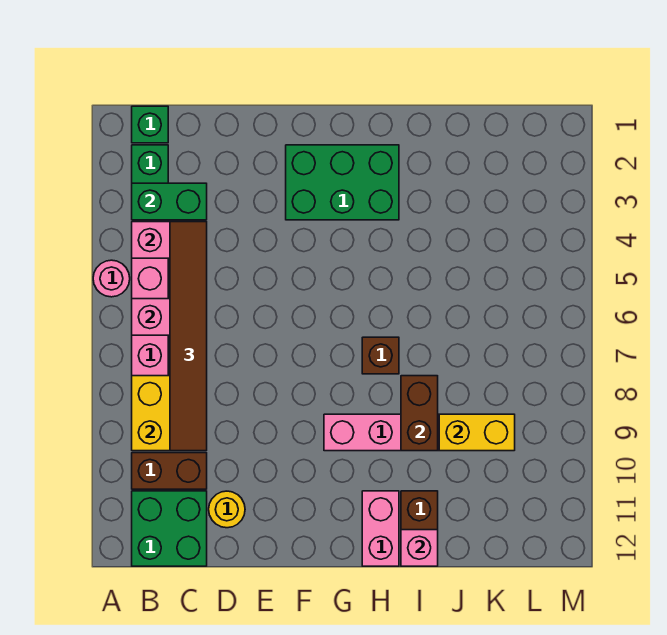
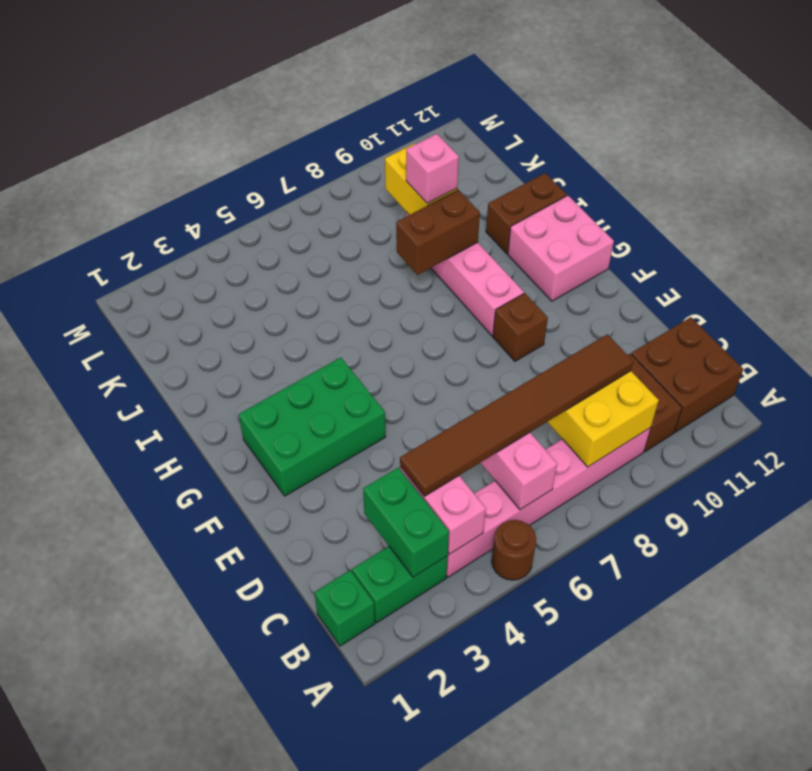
pink round brick A5 level 1 -> brown round brick A5 level 1
green brick B11:C12 level 1 -> brown brick B11:C12 level 1
yellow round brick D11 level 1 -> none
green brick F2:H3 level 1 -> green brick F2:G4 level 1
brown brick H7 level 1 -> brown brick F9 level 1
pink brick H11:H12 level 1 -> pink brick G11:H12 level 1
pink brick I12 level 2 -> pink brick J9 level 3

